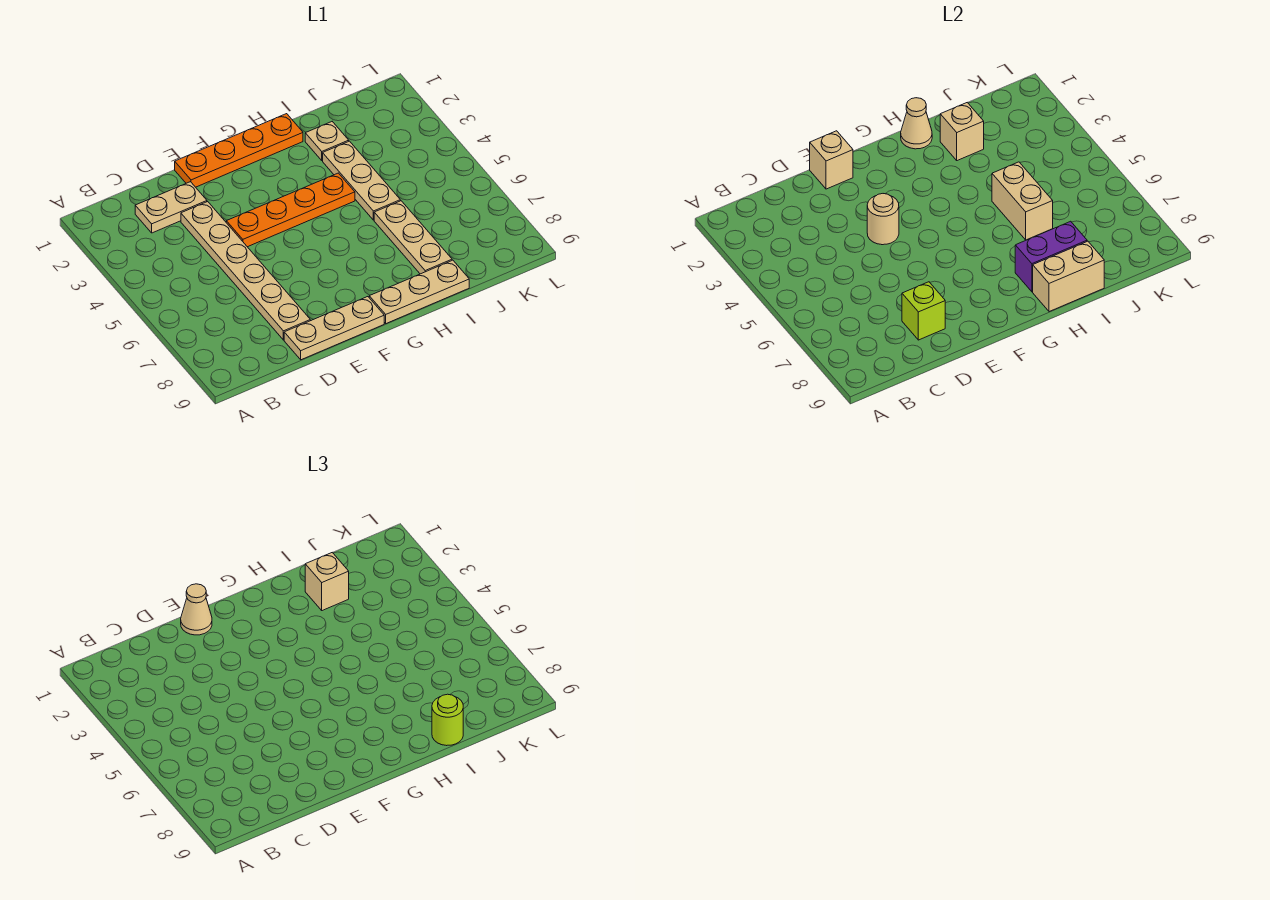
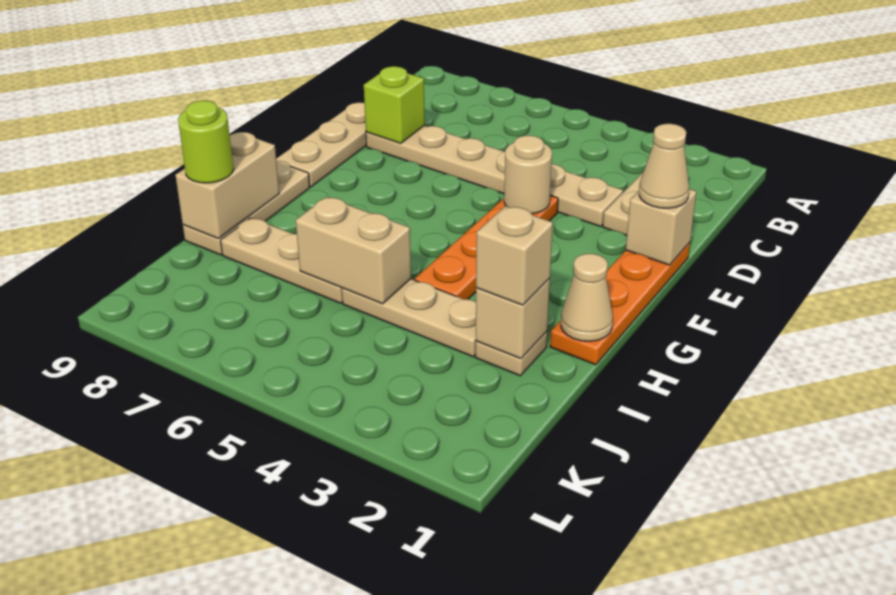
purple brick H8:I8 level 2 -> none

